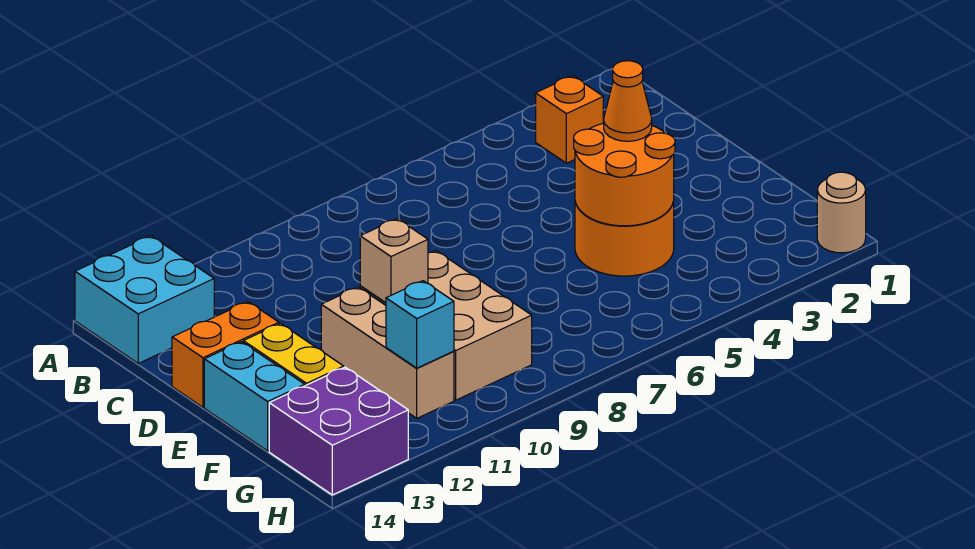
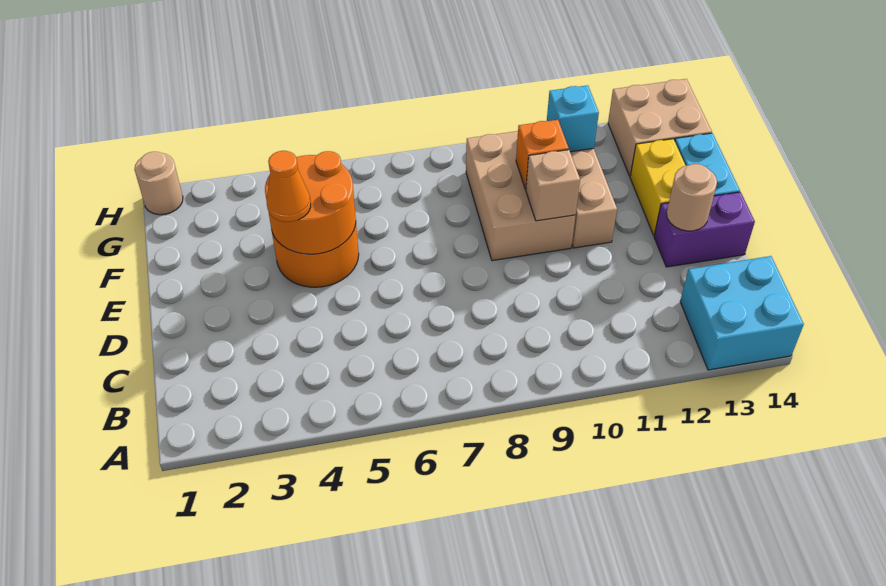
orange brick B3 level 1 -> orange brick F10 level 2
orange brick D13:D14 level 1 -> purple brick D13:D14 level 1
none -> tan round brick D13 level 2
purple brick G13:H14 level 1 -> tan brick G13:H14 level 1

